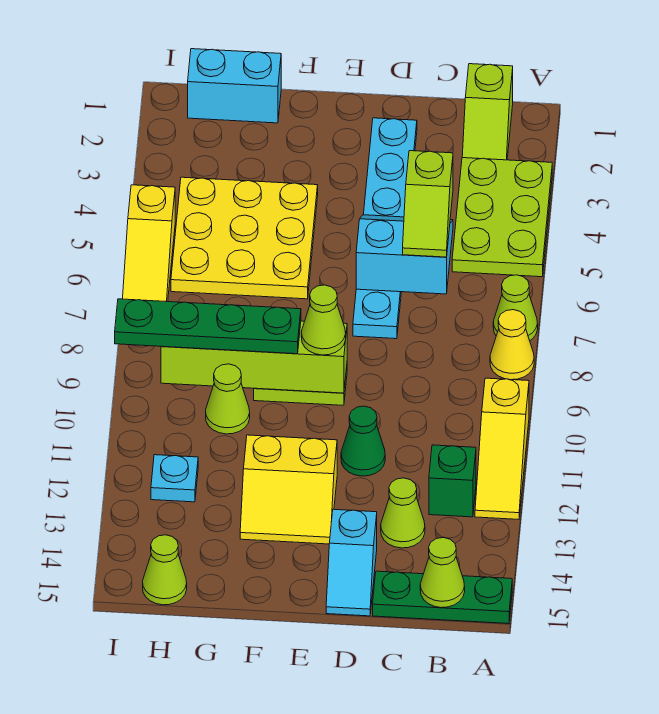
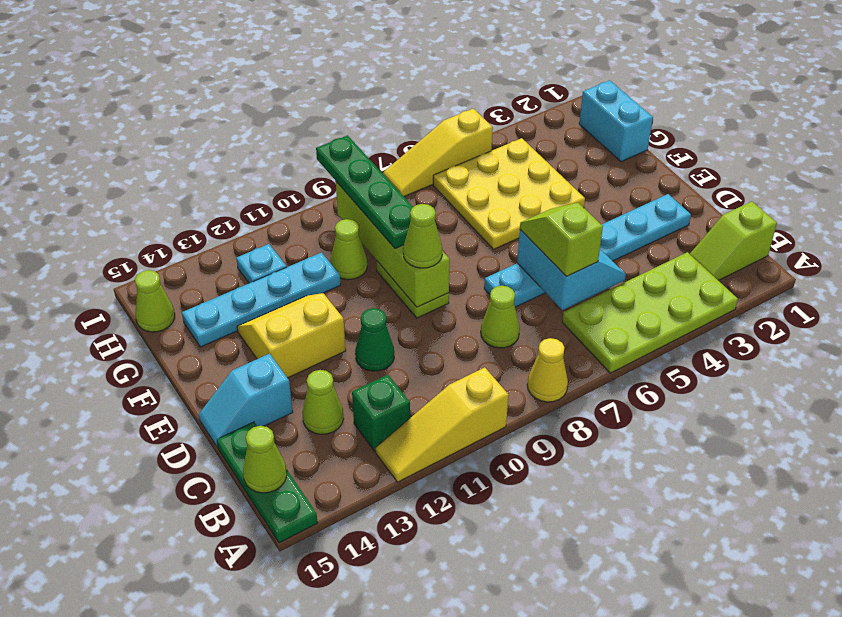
lime plate A3:B5 level 1 -> lime plate A3:B6 level 1
lime cone A7 level 1 -> lime cone C8 level 1
lime slope C5:C6 level 3 top 5 -> lime slope C6:D6 level 3 top C
yellow slope E12:F13 level 1 top 12 -> yellow slope E12:F13 level 1 top E
none -> cyan plate G11:G14 level 1

